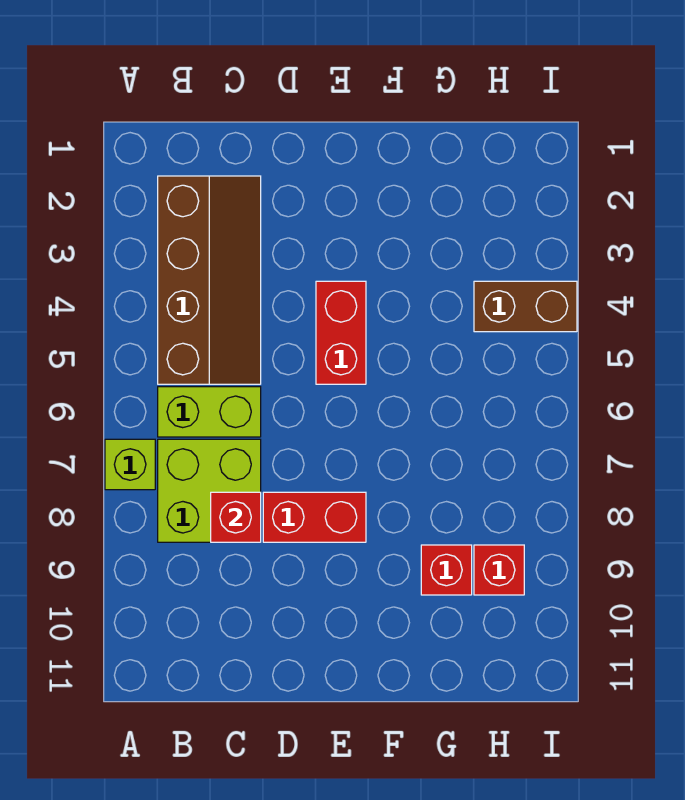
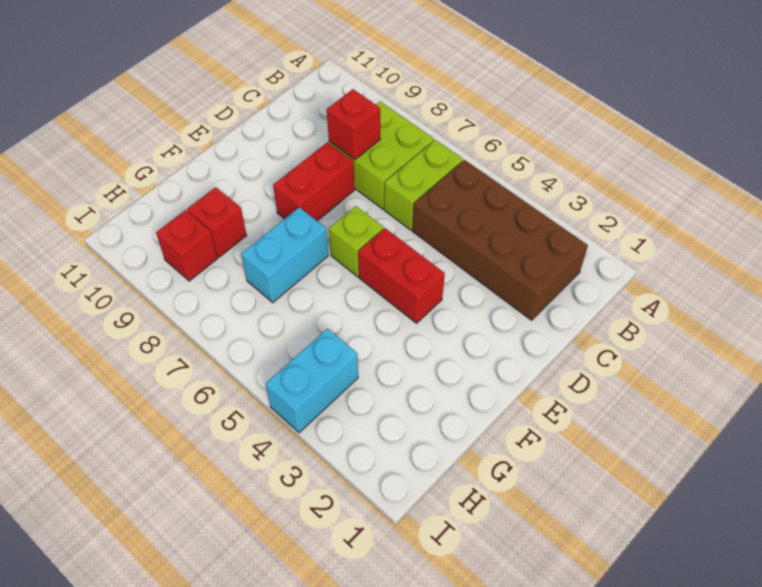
lime brick A7 level 1 -> lime brick E6 level 1
brown slope B2:C5 level 1 top B -> brown brick B2:C5 level 1
none -> cyan brick F7:G7 level 1
brown brick H4:I4 level 1 -> cyan brick H4:I4 level 1

